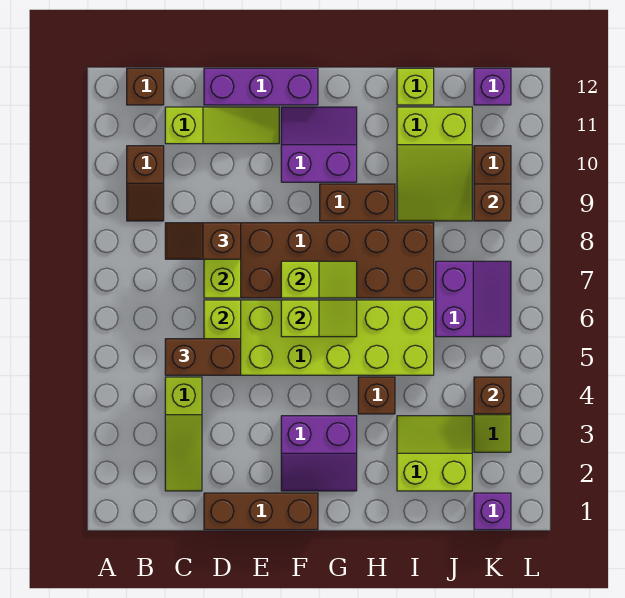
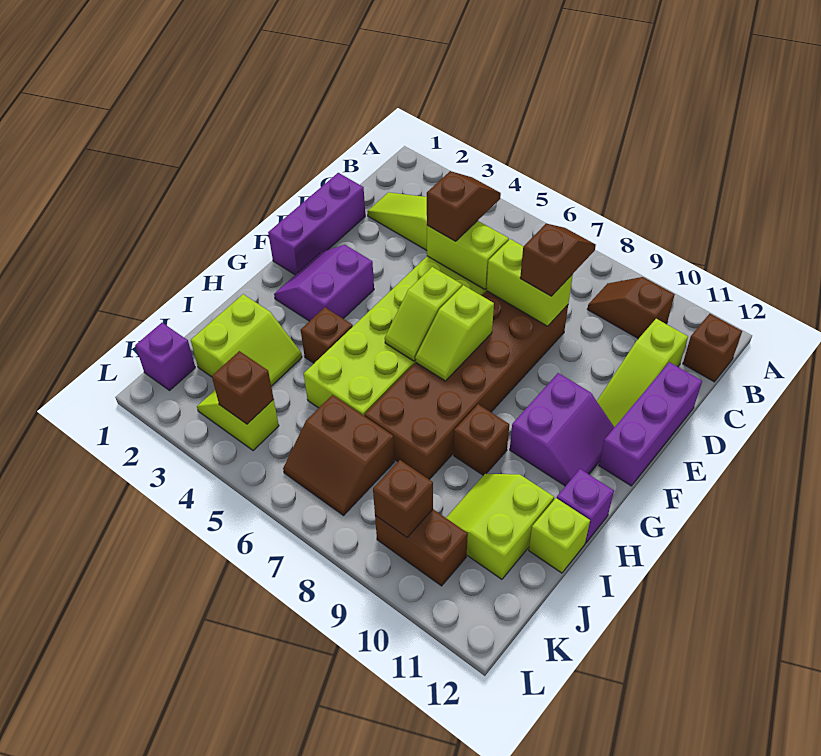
brown brick C5:D5 level 3 -> brown slope C5:D5 level 3 top D
brown brick D1:F1 level 1 -> purple brick D1:F1 level 1
brown brick G9:H9 level 1 -> brown brick H9 level 1
lime slope I9:J11 level 1 top 11 -> lime slope I10:J11 level 1 top 11
purple slope J6:K7 level 1 top J -> brown slope J6:K7 level 1 top J
purple brick K12 level 1 -> purple brick H12 level 1

